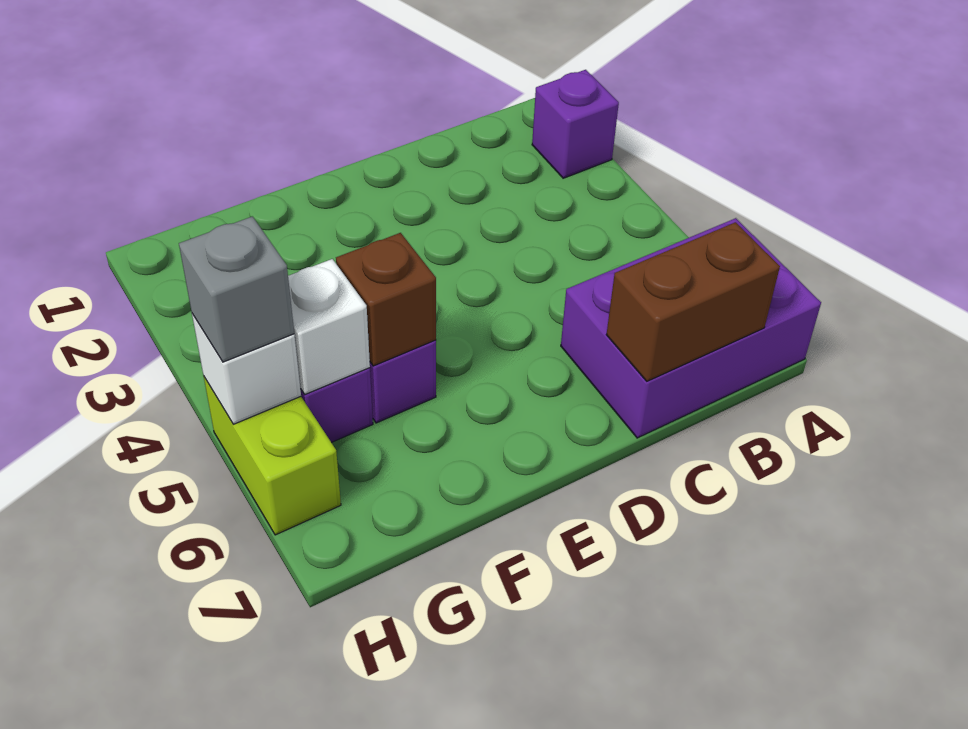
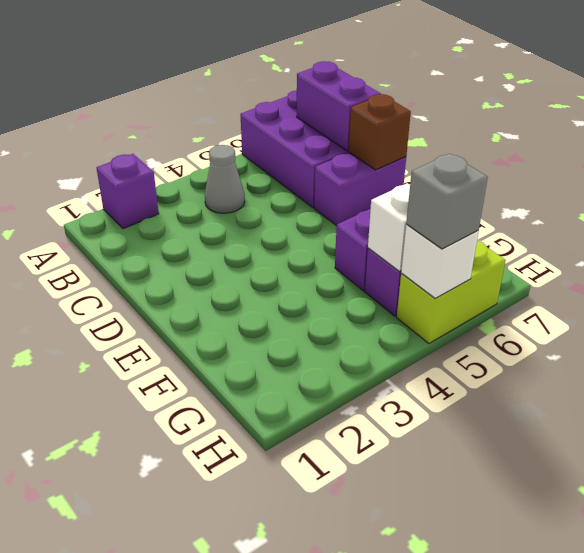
none -> grey cone B4 level 1
brown brick B7:C7 level 2 -> purple brick B7:C7 level 2
none -> purple brick D6:D7 level 1
brown brick F5 level 2 -> brown brick D7 level 2

